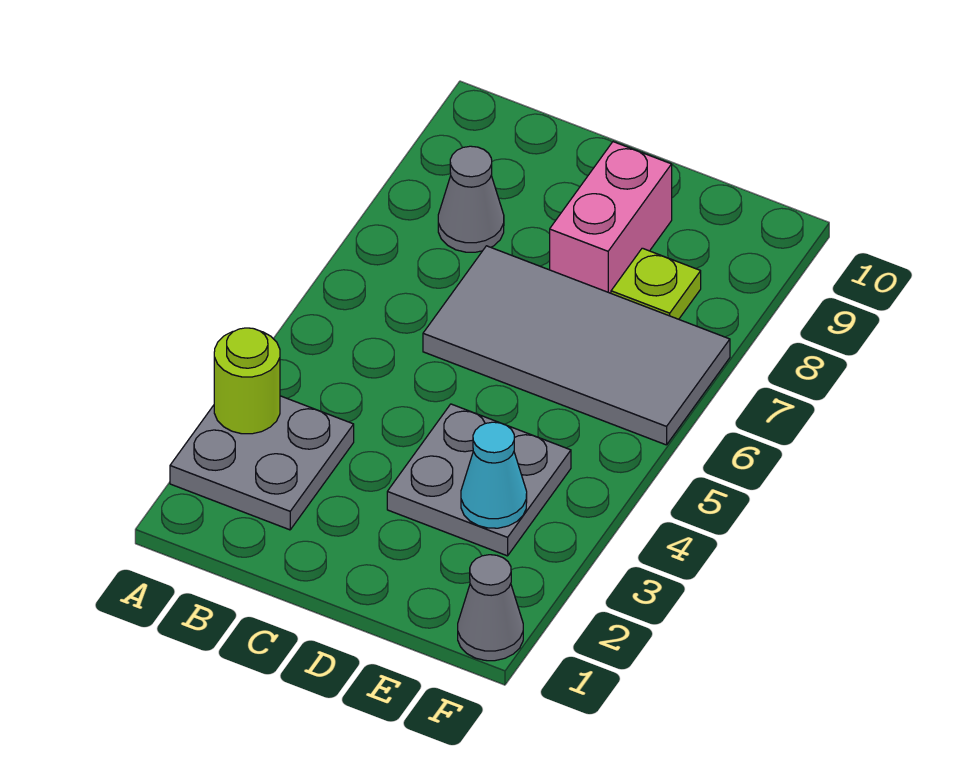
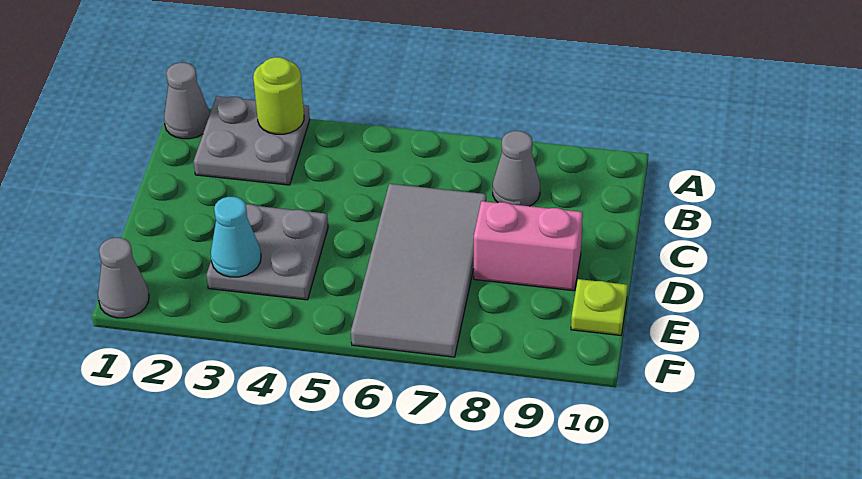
none -> grey cone A1 level 1
lime plate E8 level 1 -> lime plate E10 level 1

